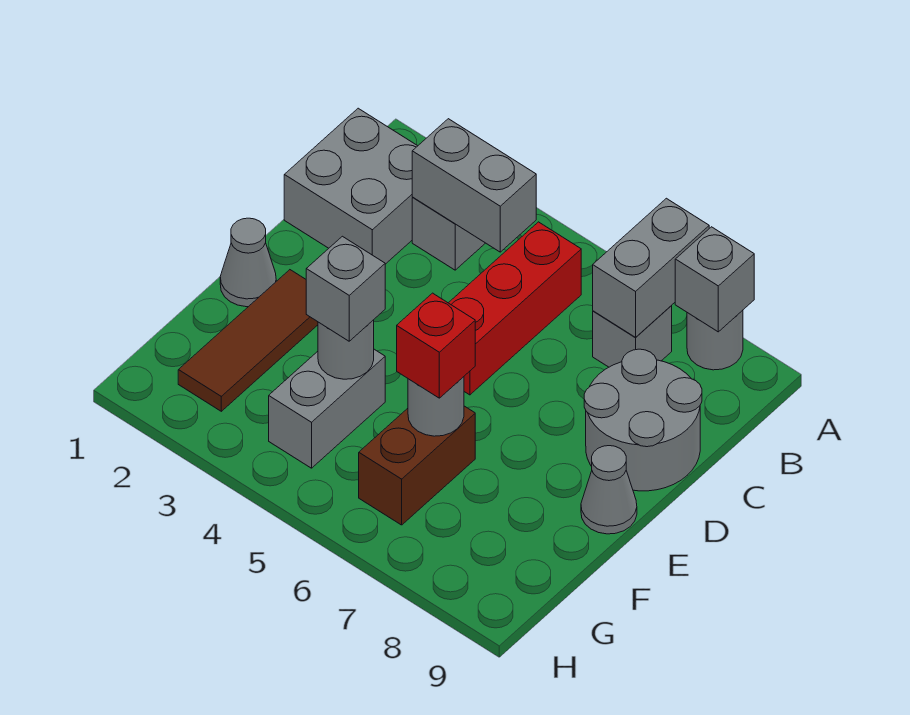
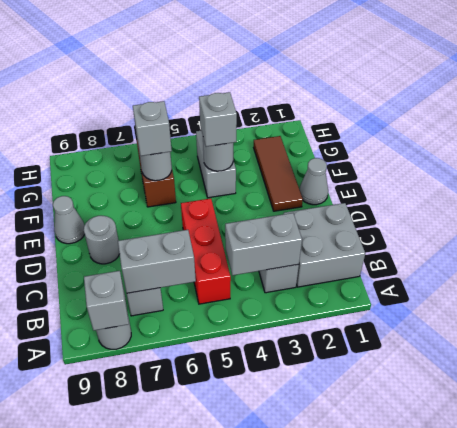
grey brick A7:B7 level 2 -> grey brick B6:B7 level 2
grey round brick C8:D9 level 1 -> grey round brick D8 level 1
red brick F6 level 3 -> grey brick F6 level 3

